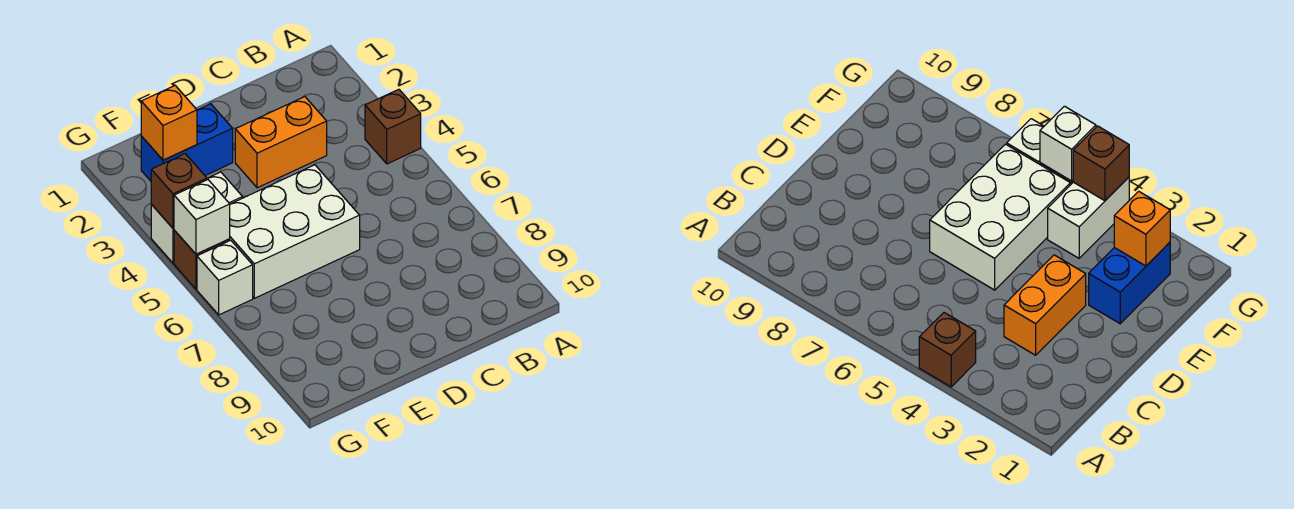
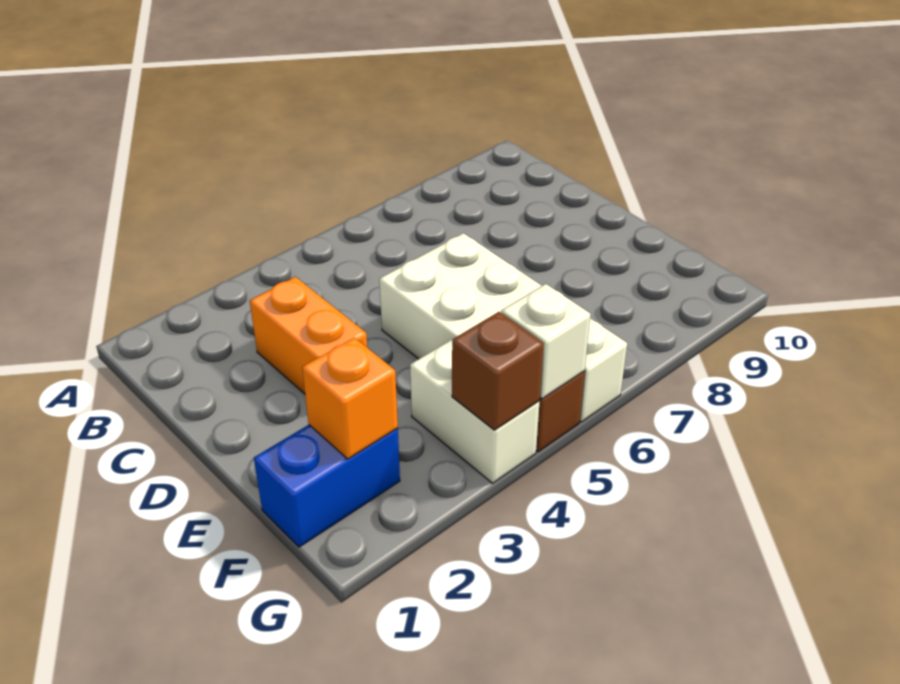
brown brick A4 level 1 -> none
blue brick E2:F2 level 1 -> blue brick F1:F2 level 1

